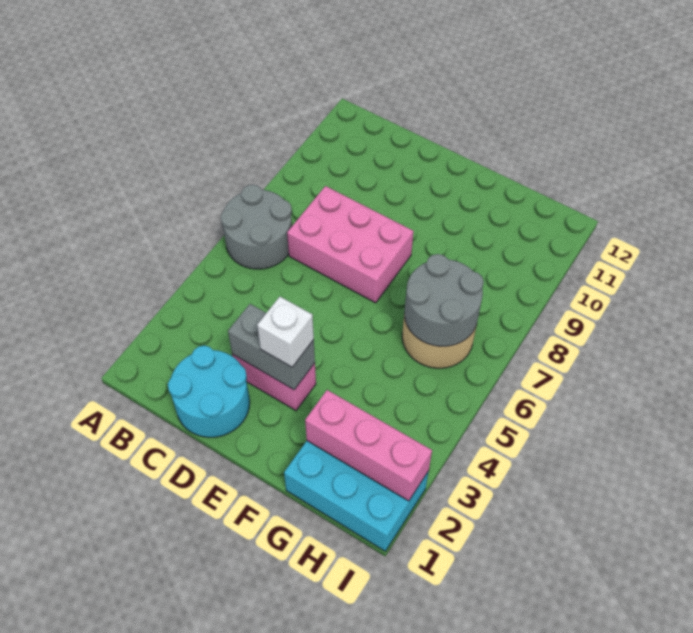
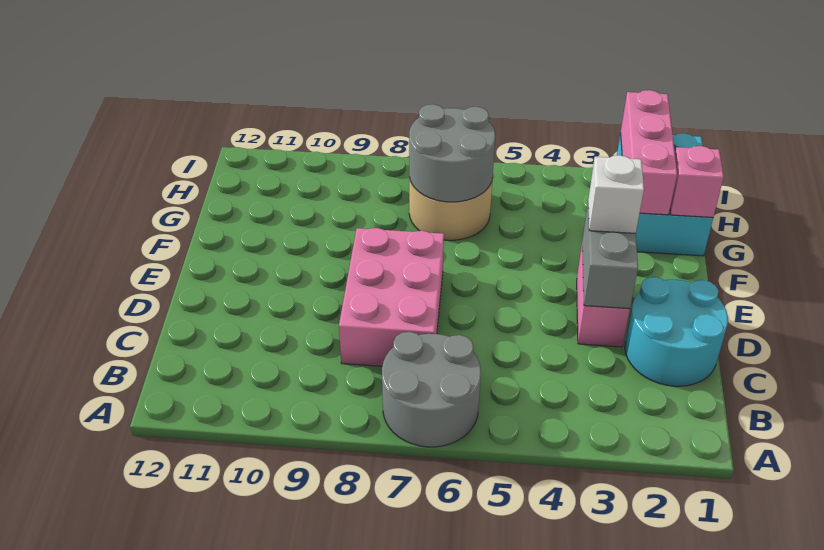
none -> pink brick G1 level 2

